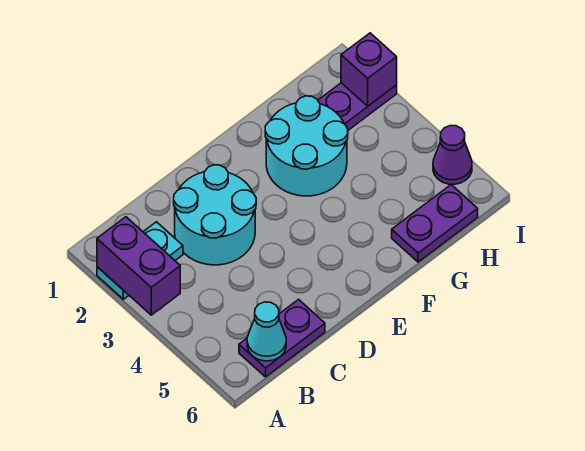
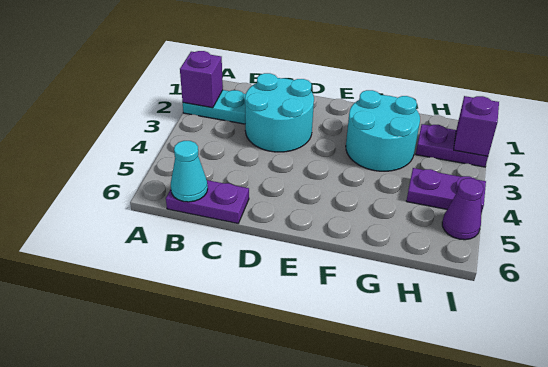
purple brick A2:A3 level 2 -> purple brick A2 level 2
purple plate G6:H6 level 1 -> purple plate H4:I4 level 1

